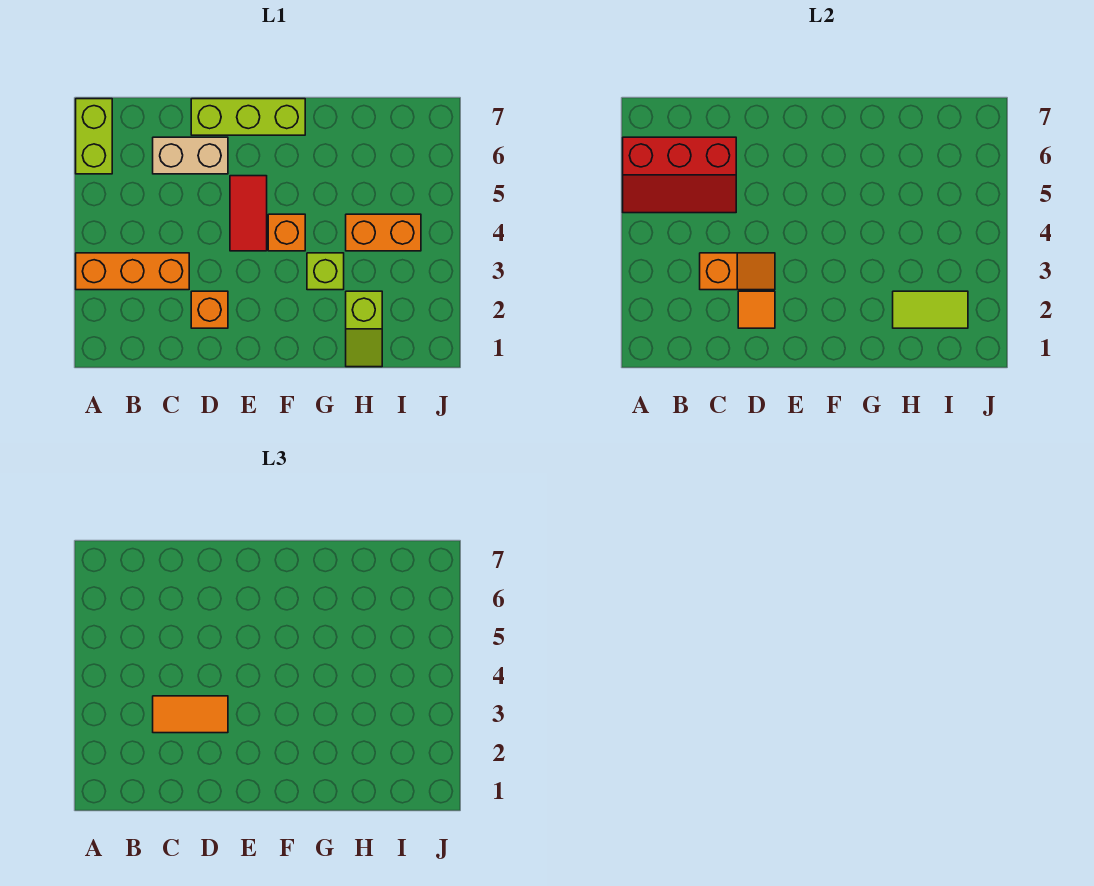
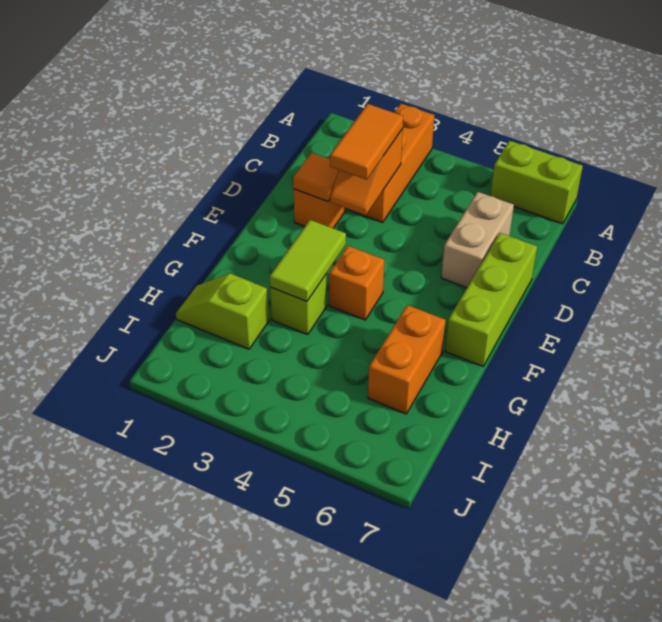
red slope A5:C6 level 2 top 6 -> none
red tile E4:E5 level 1 -> none
lime tile H2:I2 level 2 -> lime tile F3:G3 level 2
orange brick H4:I4 level 1 -> orange brick G6:H6 level 1

